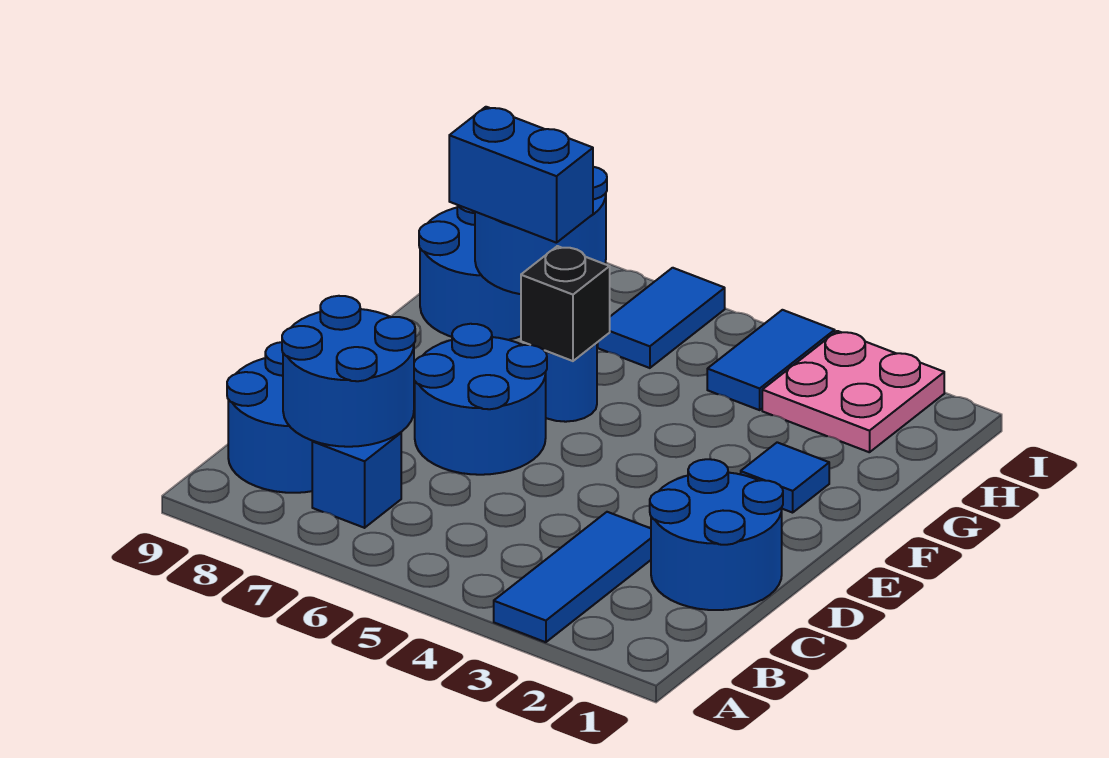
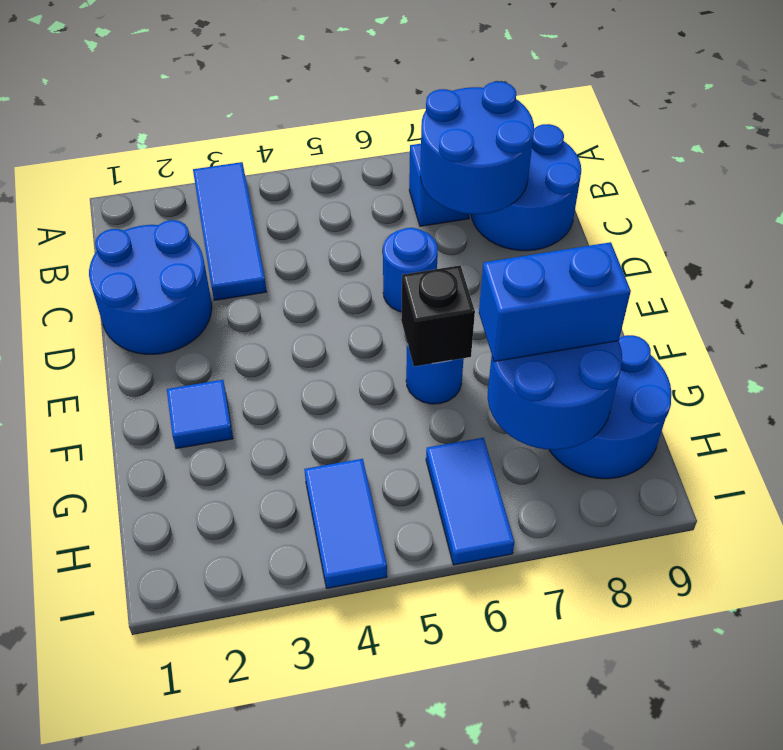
blue round brick D6:E7 level 1 -> blue round brick D6 level 1
pink plate H2:I3 level 1 -> none

